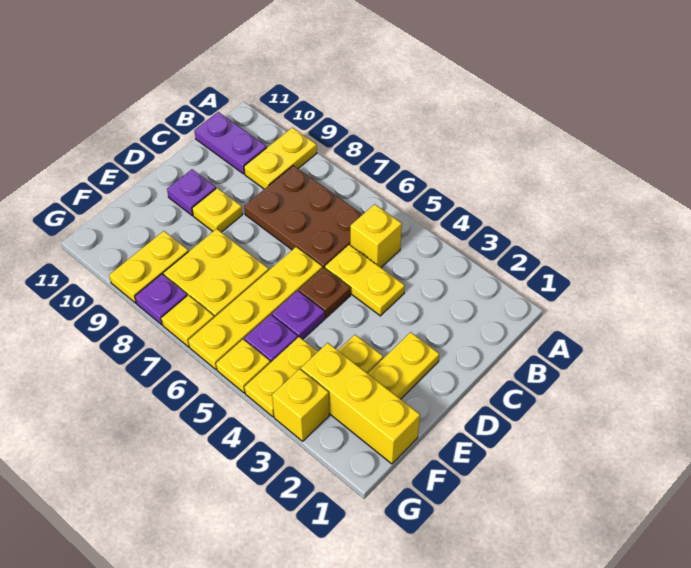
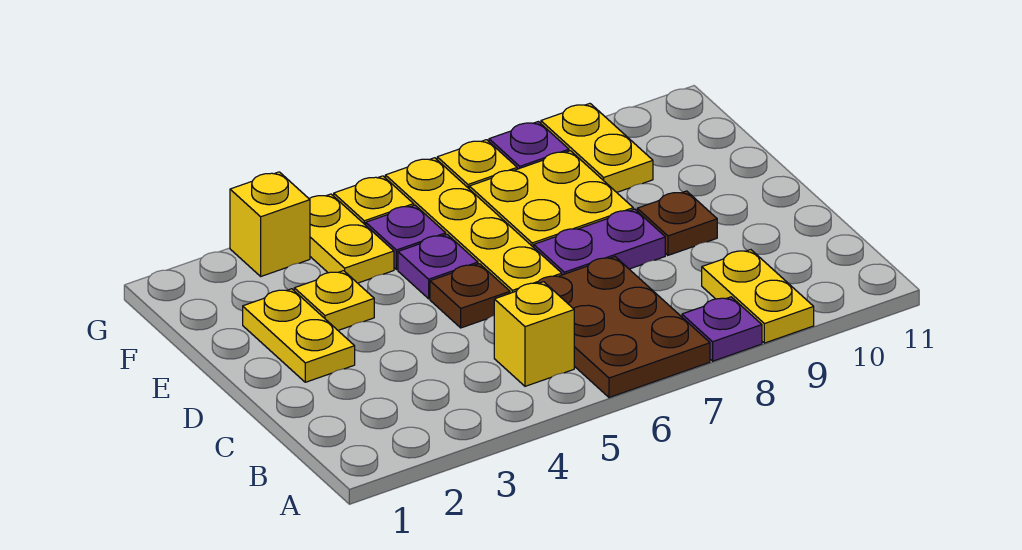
brown plate B6:C8 level 1 -> brown plate A6:C7 level 1
purple plate B10:B11 level 1 -> purple plate D7:D8 level 1
yellow plate C4:C5 level 1 -> none
yellow plate D9 level 1 -> brown plate D9 level 1
purple plate D10 level 1 -> purple plate A8 level 1
yellow brick F1:F3 level 1 -> none

